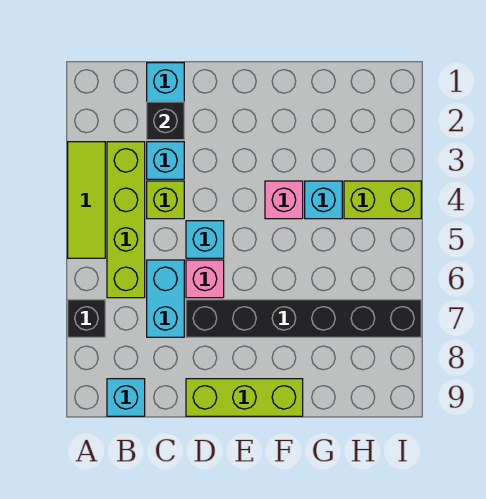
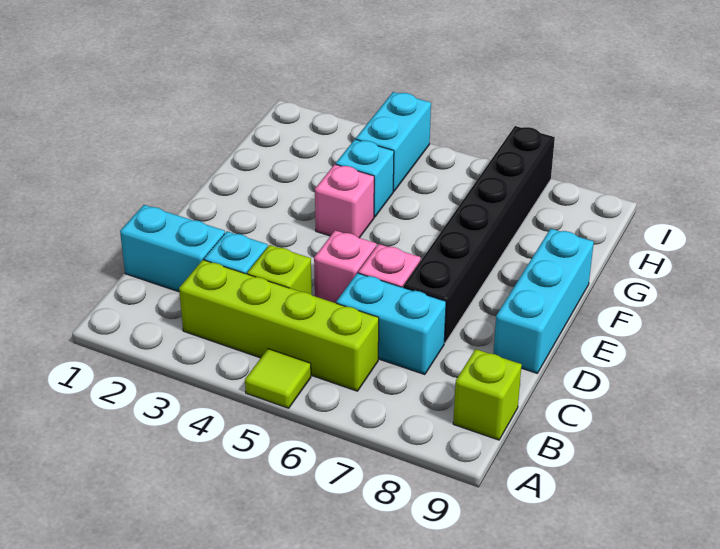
lime tile A3:A5 level 1 -> lime tile A5 level 1
black brick A7 level 1 -> none
cyan brick B9 level 1 -> lime brick B9 level 1
black brick C2 level 2 -> none
cyan brick D5 level 1 -> pink brick D5 level 1
lime brick D9:F9 level 1 -> cyan brick D9:F9 level 1
lime brick H4:I4 level 1 -> cyan brick H4:I4 level 1

